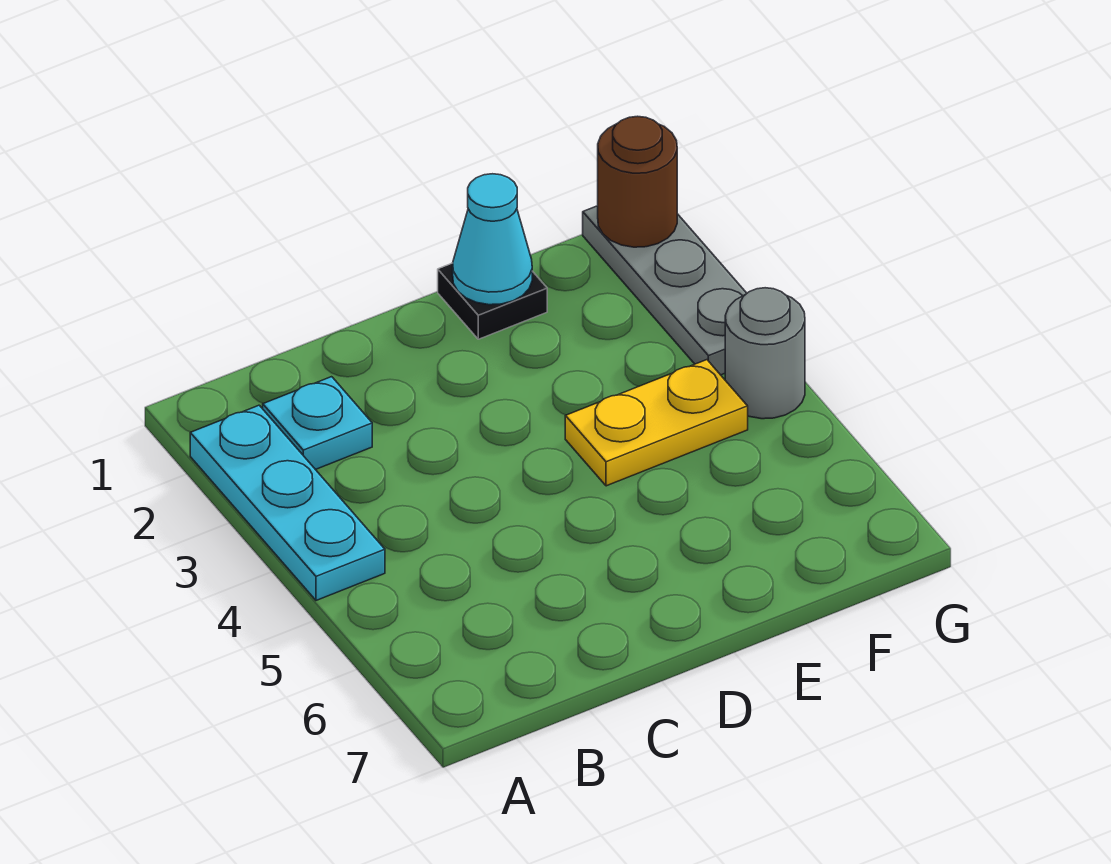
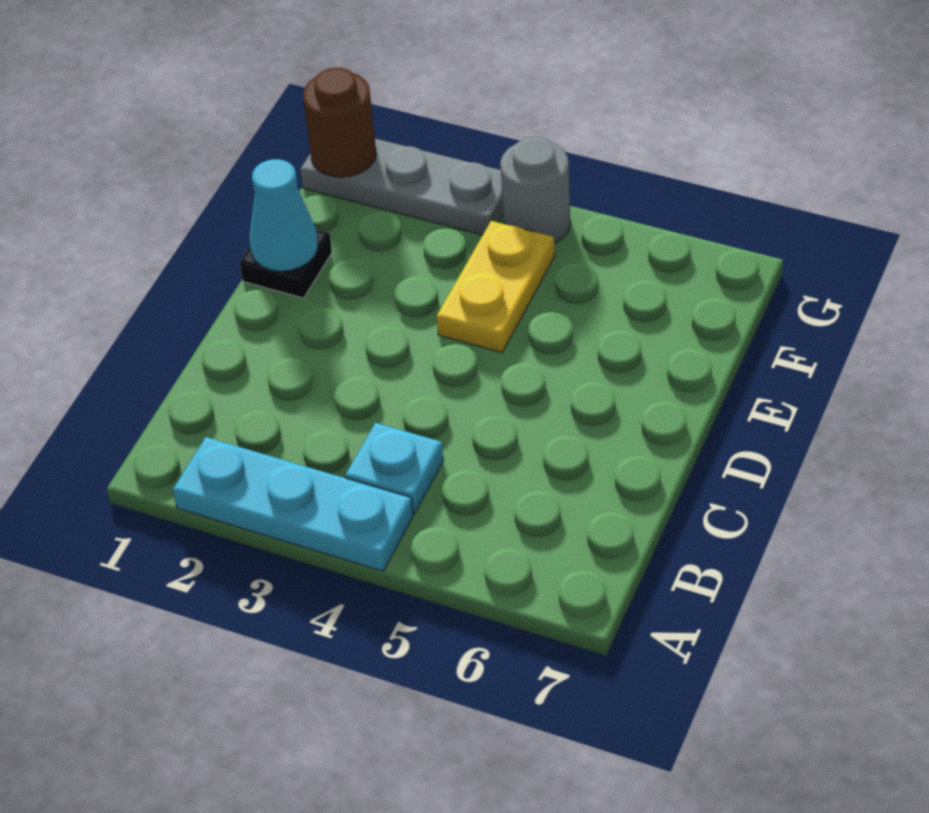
cyan plate B2 level 1 -> cyan plate B4 level 1

